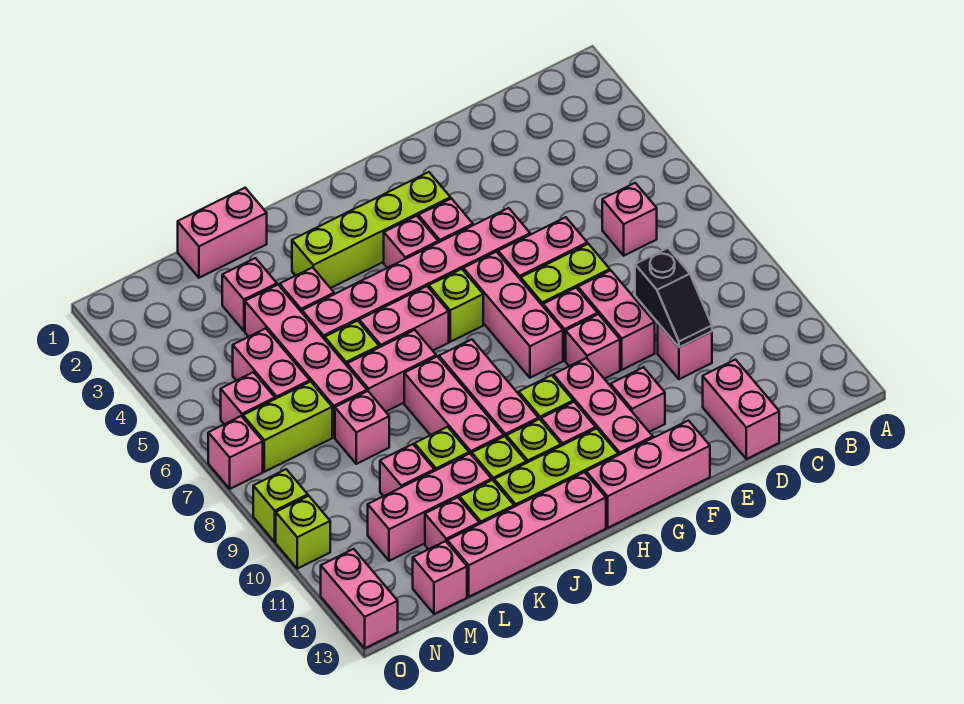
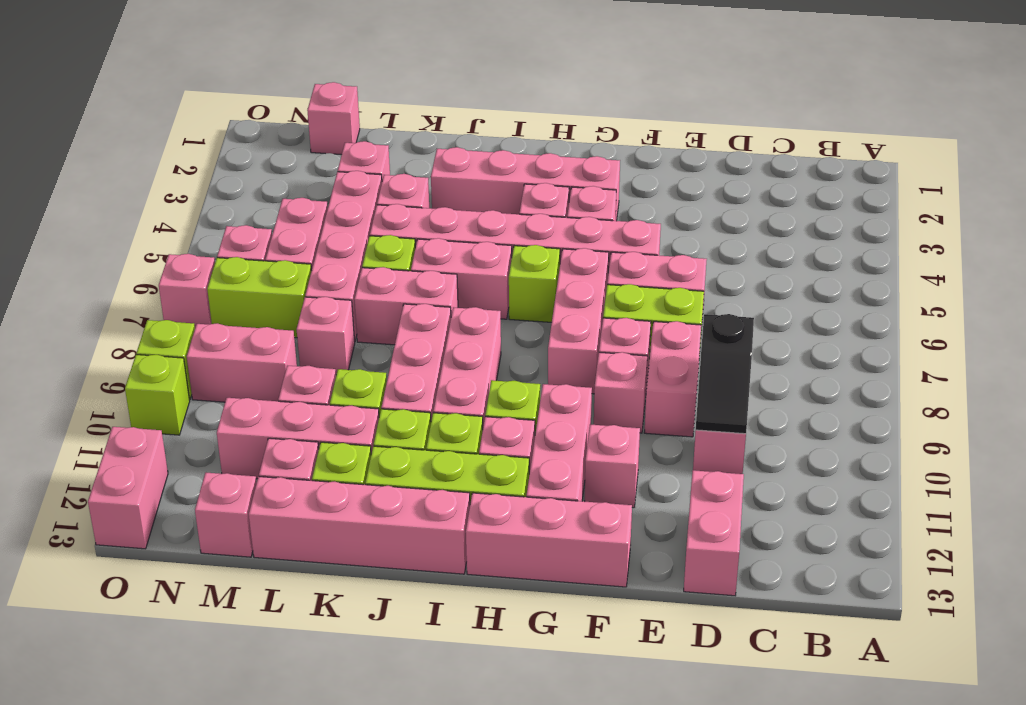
pink brick C6 level 1 -> pink brick M1 level 1
lime brick G3:J3 level 1 -> pink brick G3:J3 level 1
pink brick K1:L1 level 1 -> pink brick M9:N9 level 1

